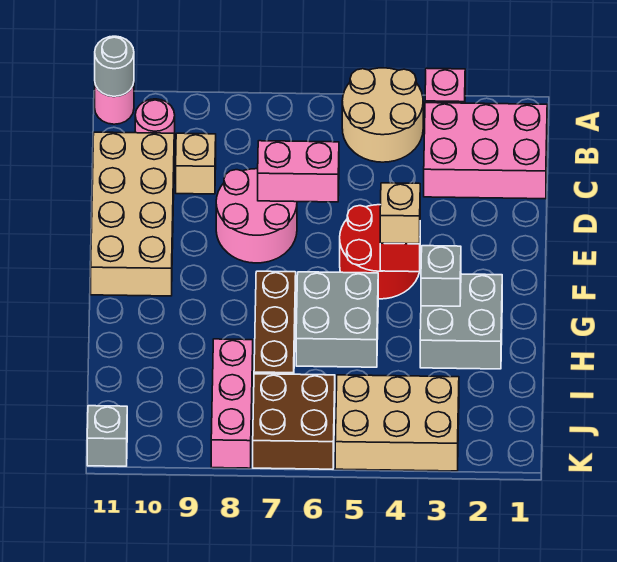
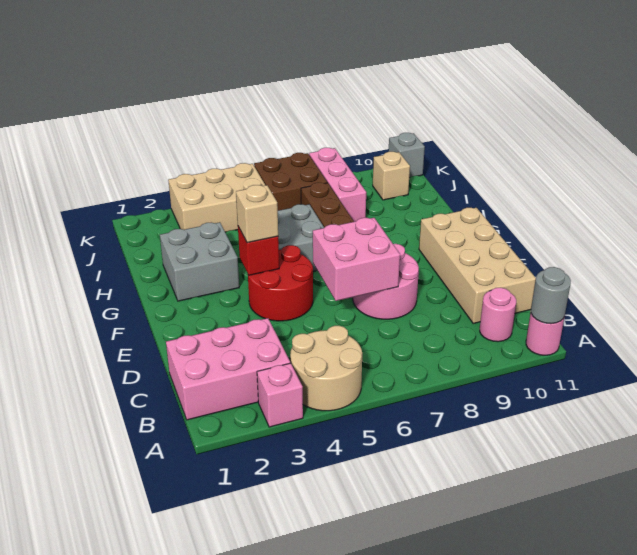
tan brick C9 level 1 -> tan brick J10 level 1
pink brick D6:D7 level 2 -> pink brick D6:E7 level 2
grey brick G3 level 2 -> none

